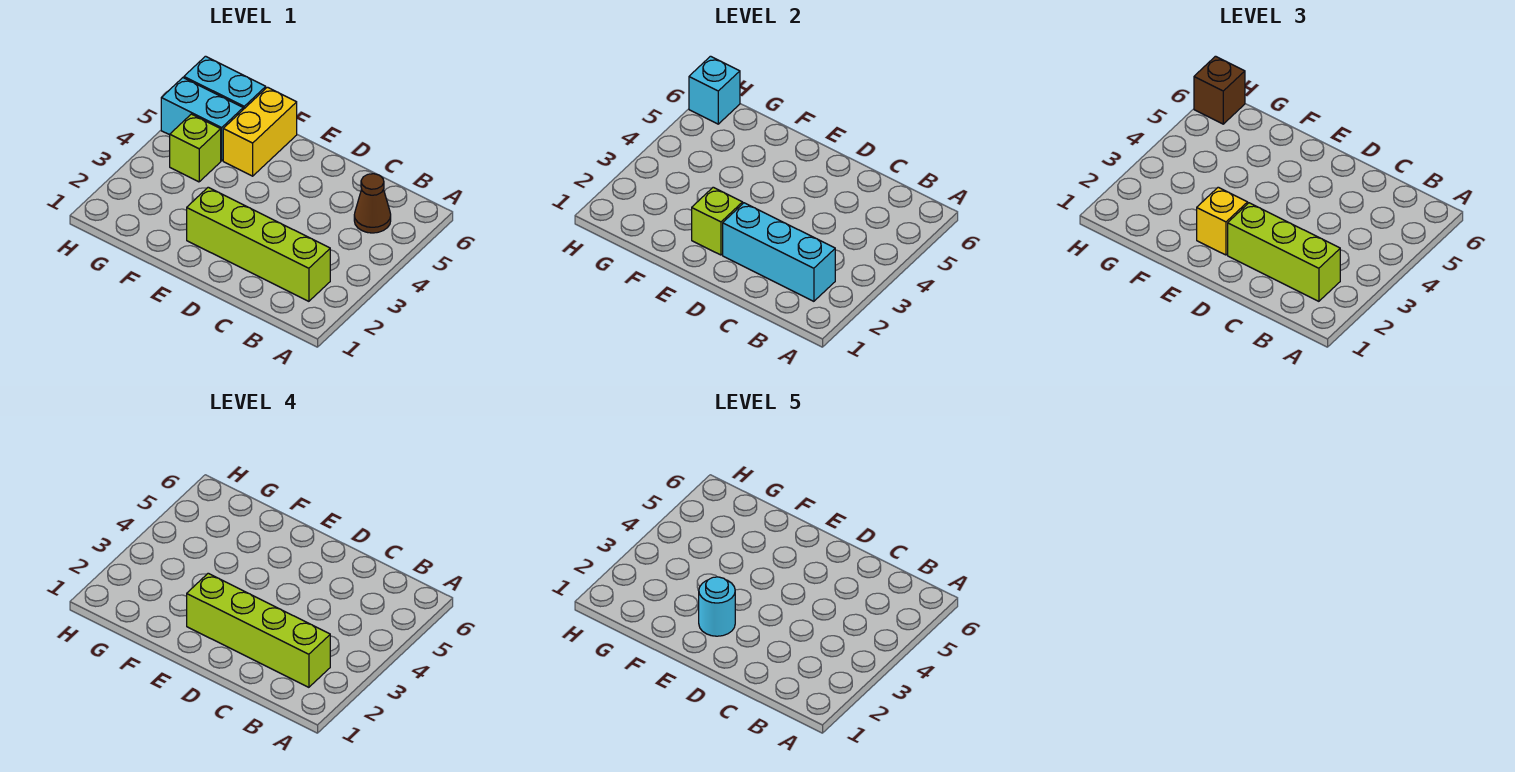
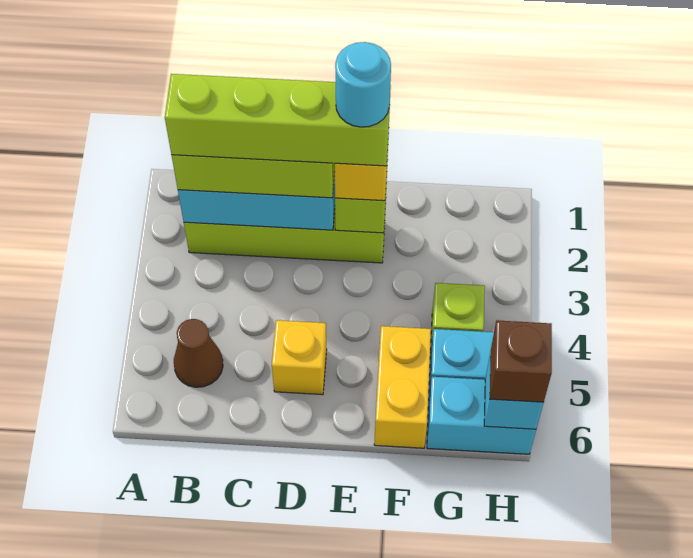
none -> yellow brick D5 level 1

